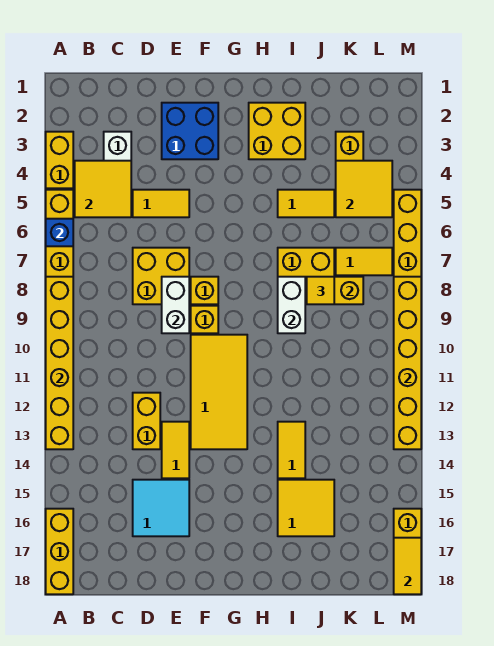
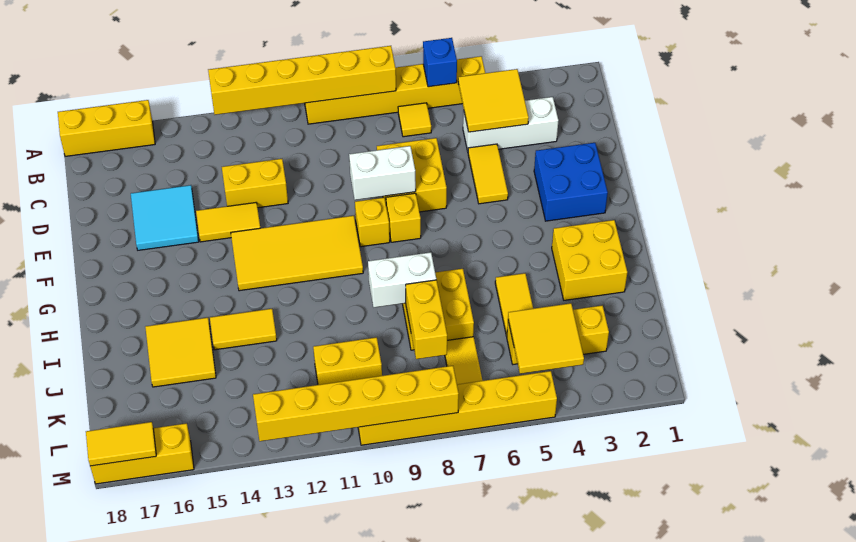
yellow brick A3:A4 level 1 -> yellow brick K10:K11 level 1
yellow tile J8 level 3 -> yellow tile B7 level 1

